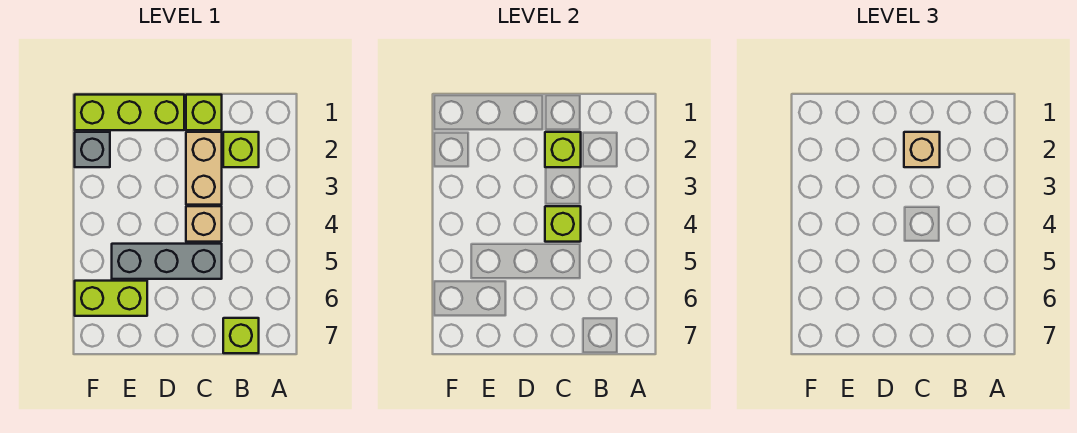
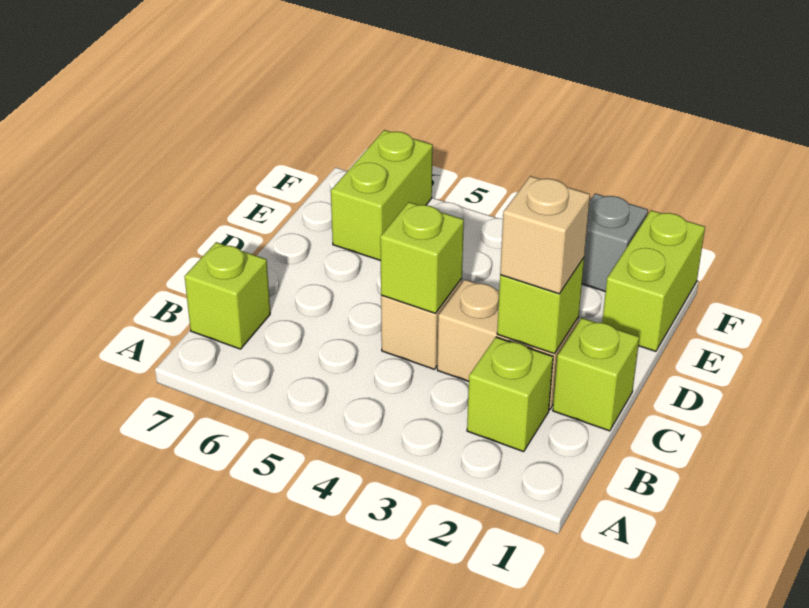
grey brick C5:E5 level 1 -> none
lime brick D1:F1 level 1 -> lime brick E1:F1 level 1

